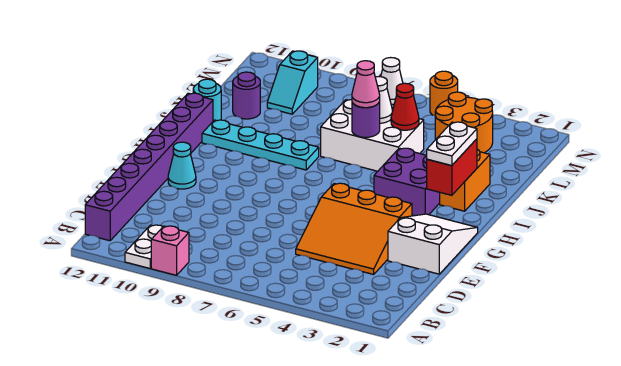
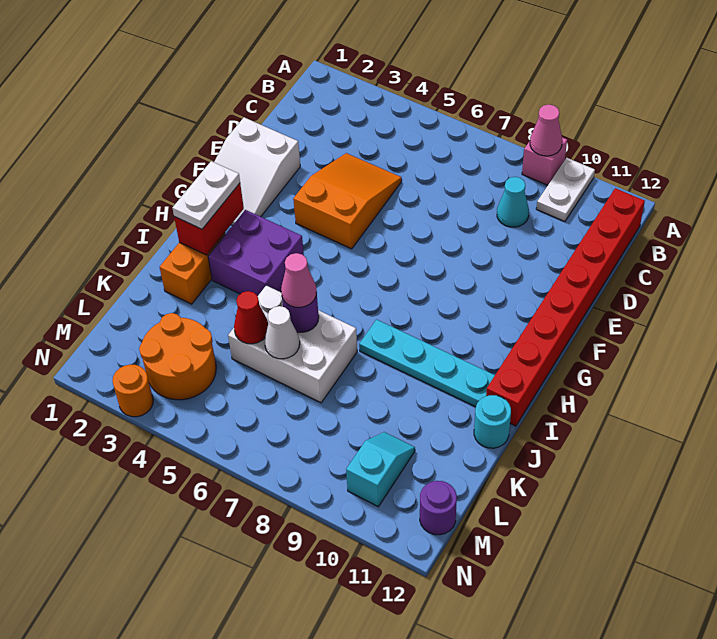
none -> pink cone A9 level 2
purple brick B12:I12 level 1 -> red brick B12:I12 level 1
orange slope D3:F5 level 1 top F -> orange slope D4:F5 level 1 top F
cyan cone F11 level 1 -> cyan cone C9 level 1
purple round brick K11 level 1 -> purple round brick M12 level 1
orange round brick N5 level 1 -> orange round brick N3 level 1
white cone N7 level 1 -> none

